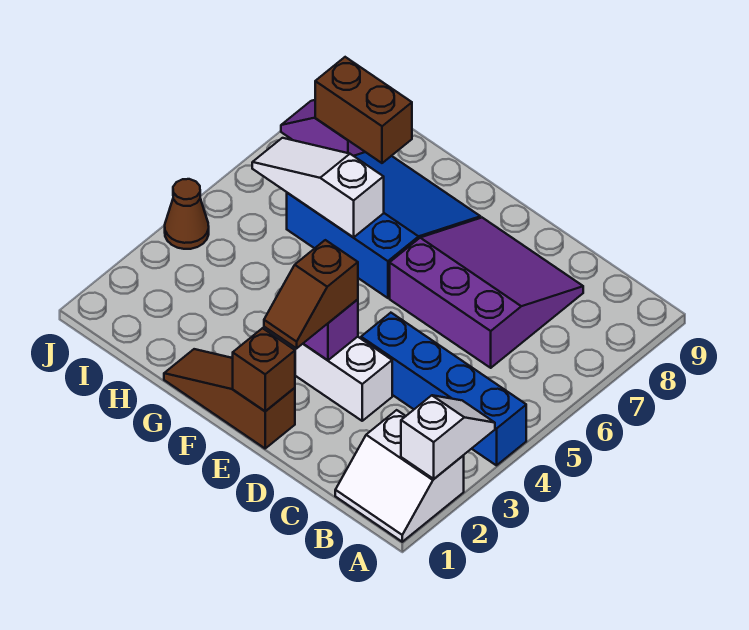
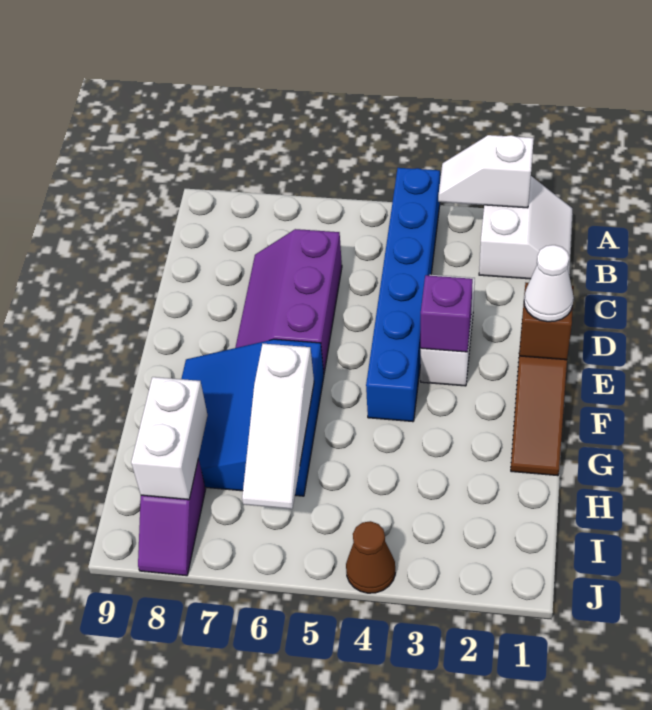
blue brick A4:D4 level 1 -> blue brick A4:F4 level 1
purple slope C6:E8 level 1 top 6 -> purple slope C6:E7 level 1 top 6
none -> white cone E1 level 3
brown slope E2:E3 level 3 top 3 -> none
brown brick H8:I8 level 2 -> white brick H8:I8 level 2

